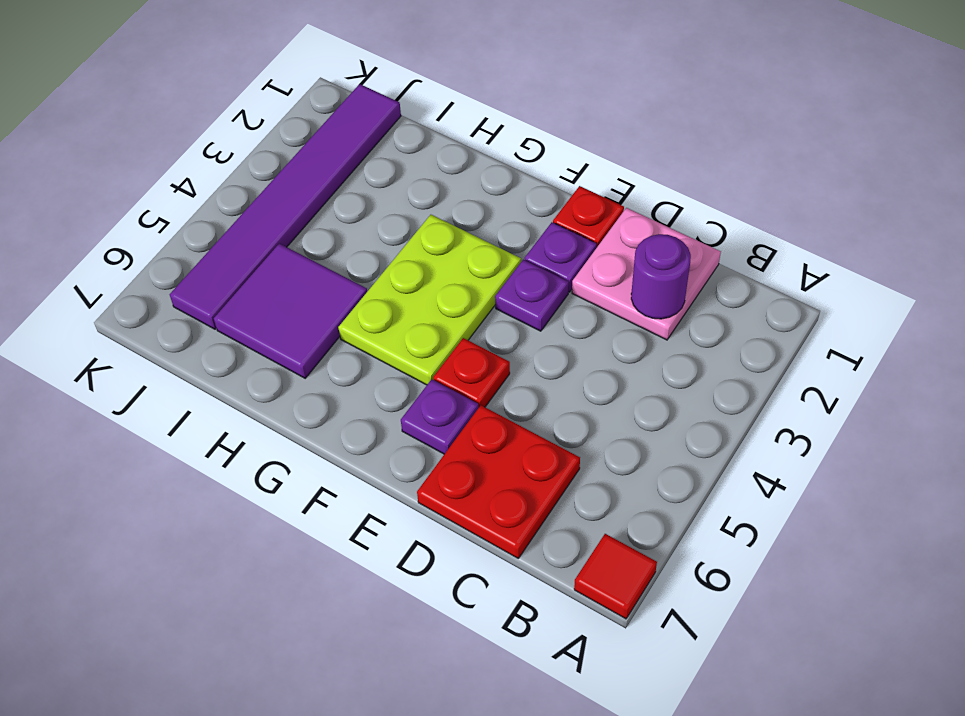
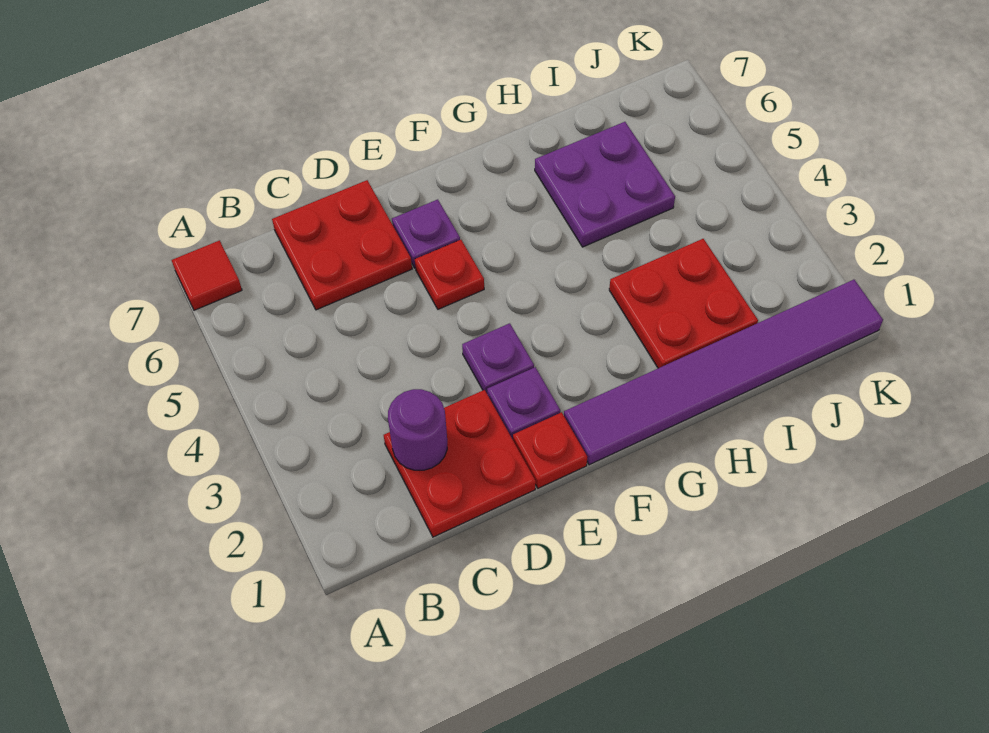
pink plate C1:D2 level 1 -> red plate C1:D2 level 1
lime plate F3:G5 level 1 -> none
none -> red plate H2:I3 level 1
purple tile H5:I6 level 1 -> purple plate H5:I6 level 1
purple tile J1:J6 level 1 -> purple tile F1:K1 level 1

